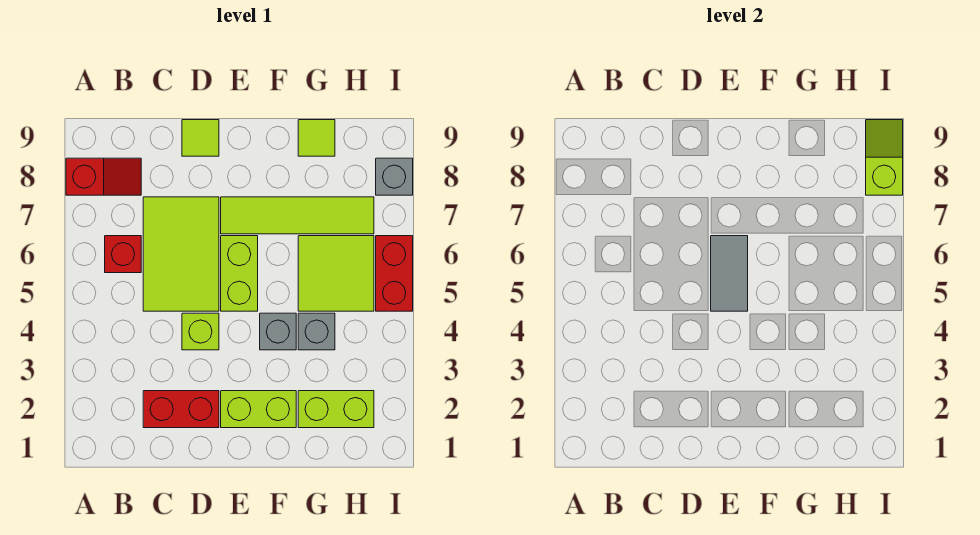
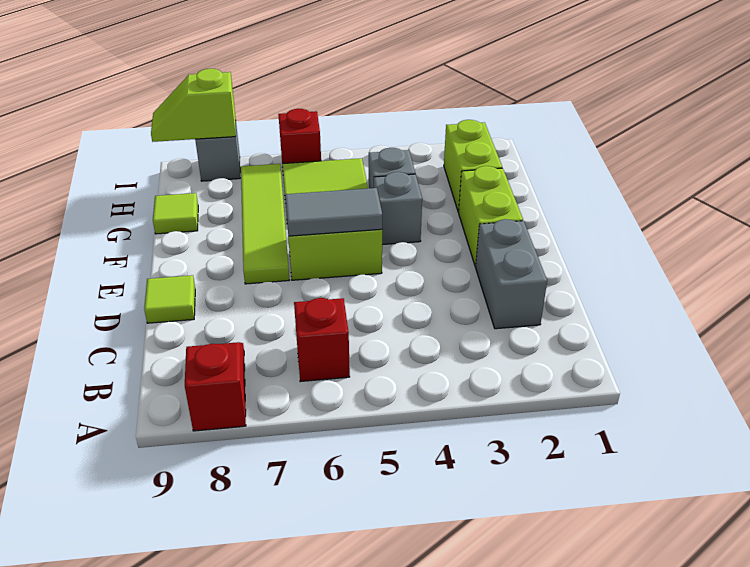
red brick C2:D2 level 1 -> grey brick C2:D2 level 1
lime tile C5:D7 level 1 -> none
lime brick D4 level 1 -> none
red brick I5:I6 level 1 -> red brick I6 level 1

